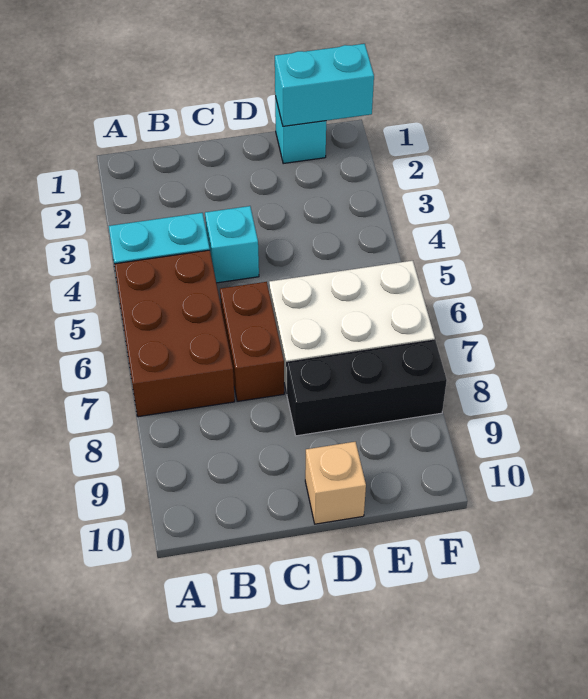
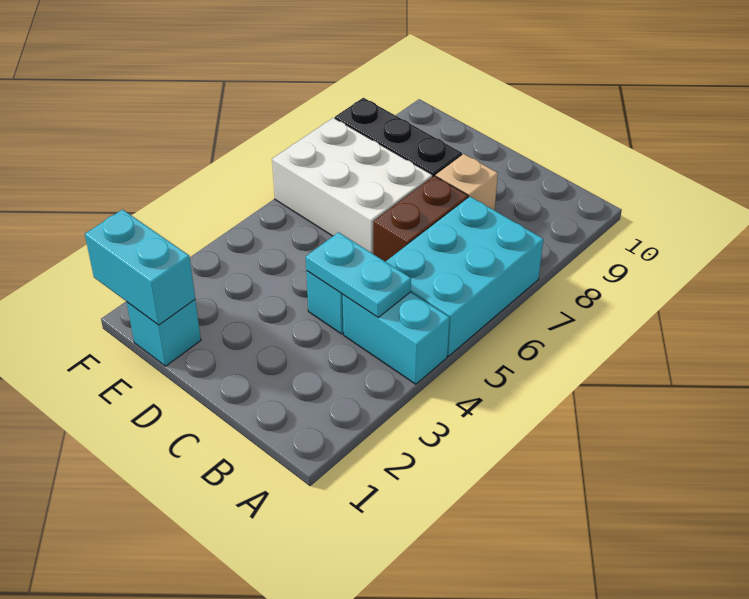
brown brick A5:B7 level 1 -> cyan brick A5:B7 level 1
none -> cyan plate B4:C4 level 2
tan brick D10 level 1 -> tan brick C8 level 1

